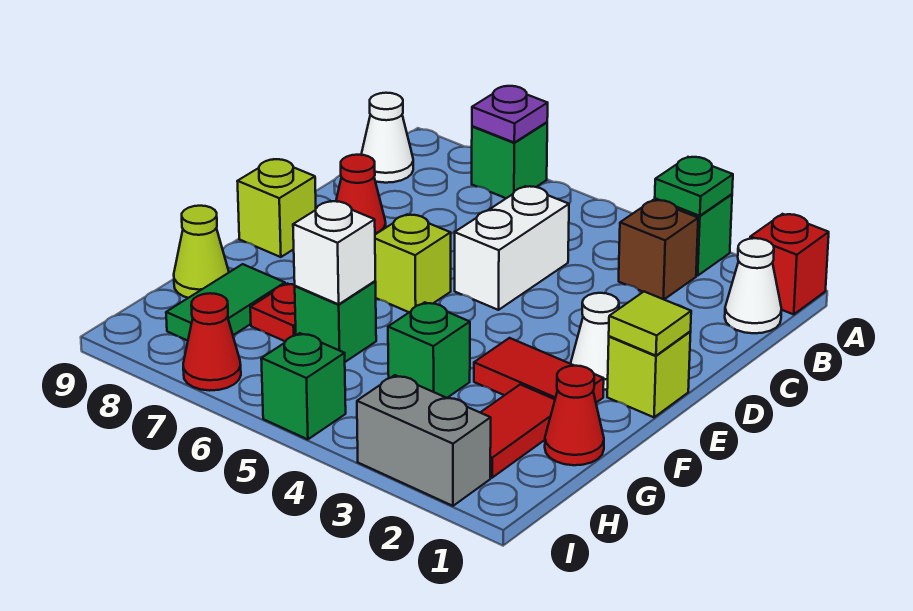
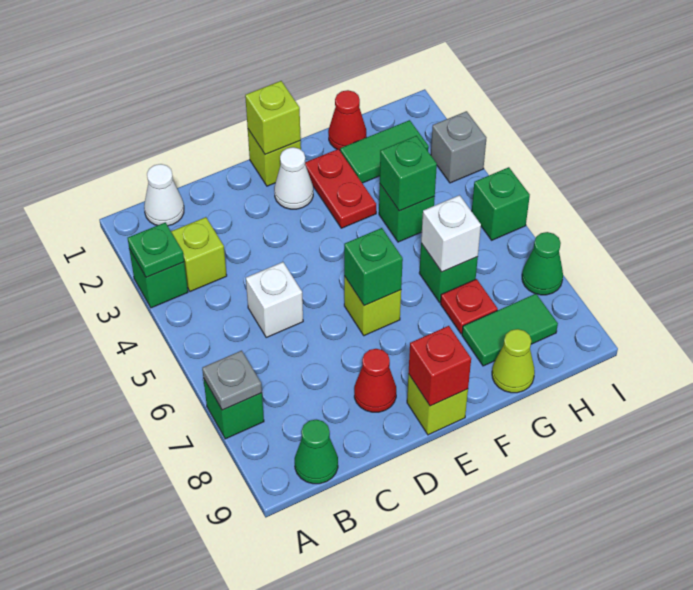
red brick A1 level 1 -> red brick E9 level 2
purple plate A7 level 2 -> grey plate A7 level 2
brown brick B3 level 1 -> lime brick B3 level 1
white cone B9 level 1 -> green cone B9 level 1
white brick C5:D5 level 1 -> white brick C5 level 1
lime tile E1 level 2 -> lime brick E1 level 2
none -> green brick E6 level 2
red tile F2:F3 level 1 -> red plate F2:F3 level 1
red tile G2:H2 level 1 -> green tile G2:H2 level 1
none -> green brick G4 level 2
grey brick I2:I3 level 1 -> grey brick I3 level 1
red cone I7 level 1 -> green cone I7 level 1

